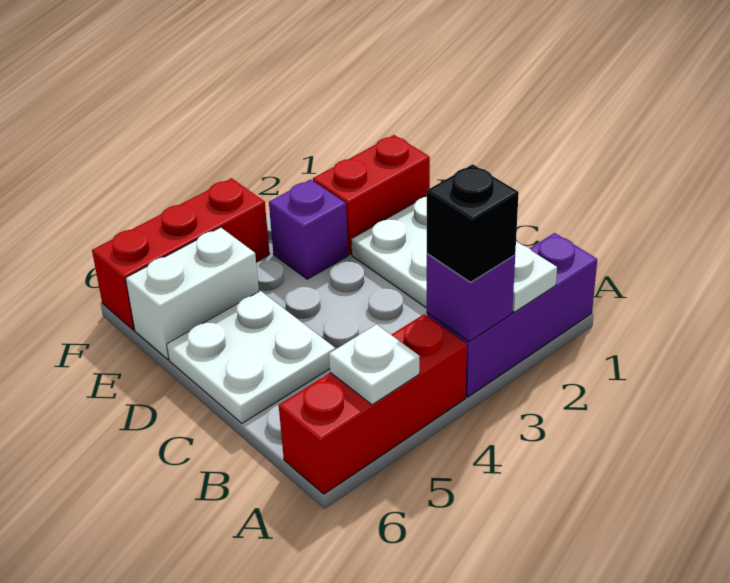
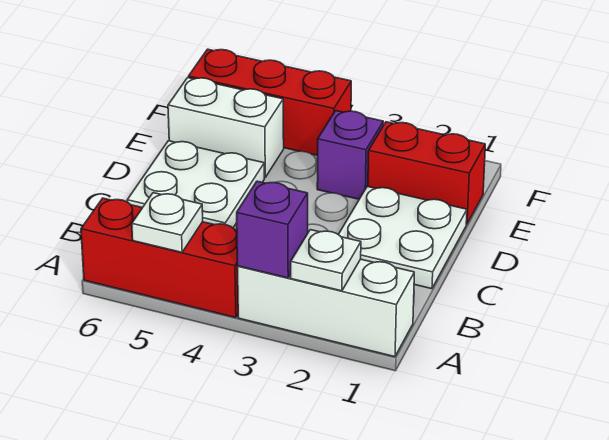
purple brick A1:A3 level 1 -> white brick A1:A3 level 1
black brick A3 level 3 -> none

